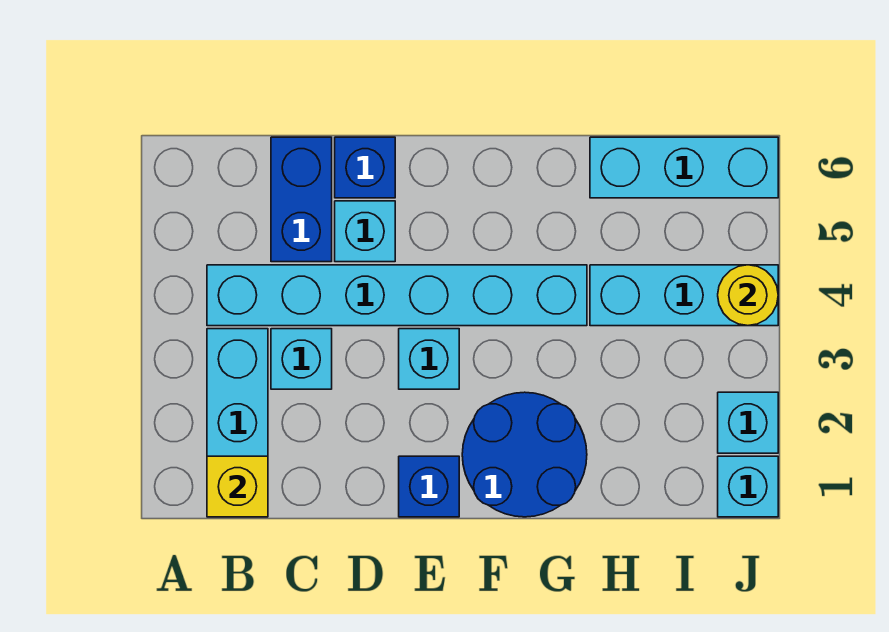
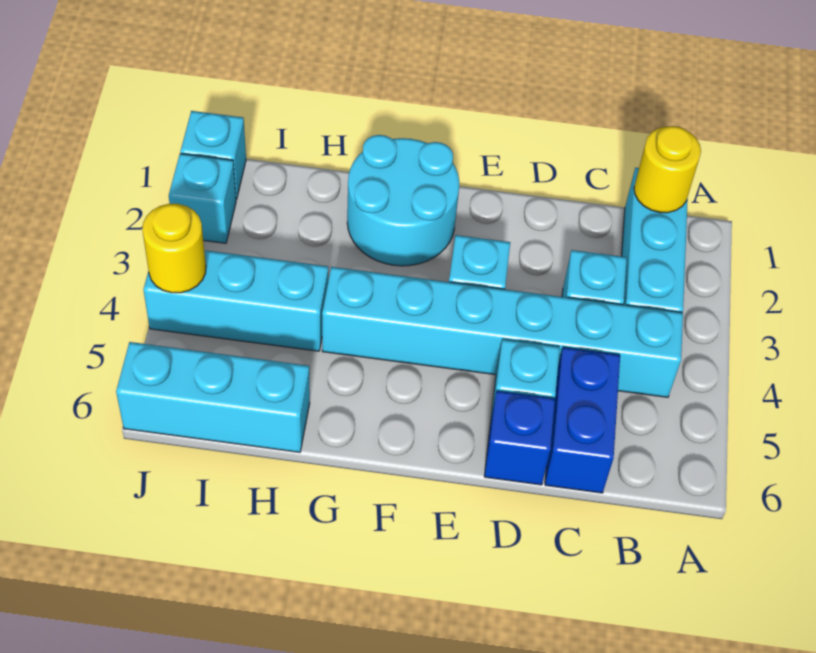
yellow brick B1 level 2 -> yellow round brick B1 level 2
blue brick E1 level 1 -> none
blue round brick F1:G2 level 1 -> cyan round brick F1:G2 level 1

